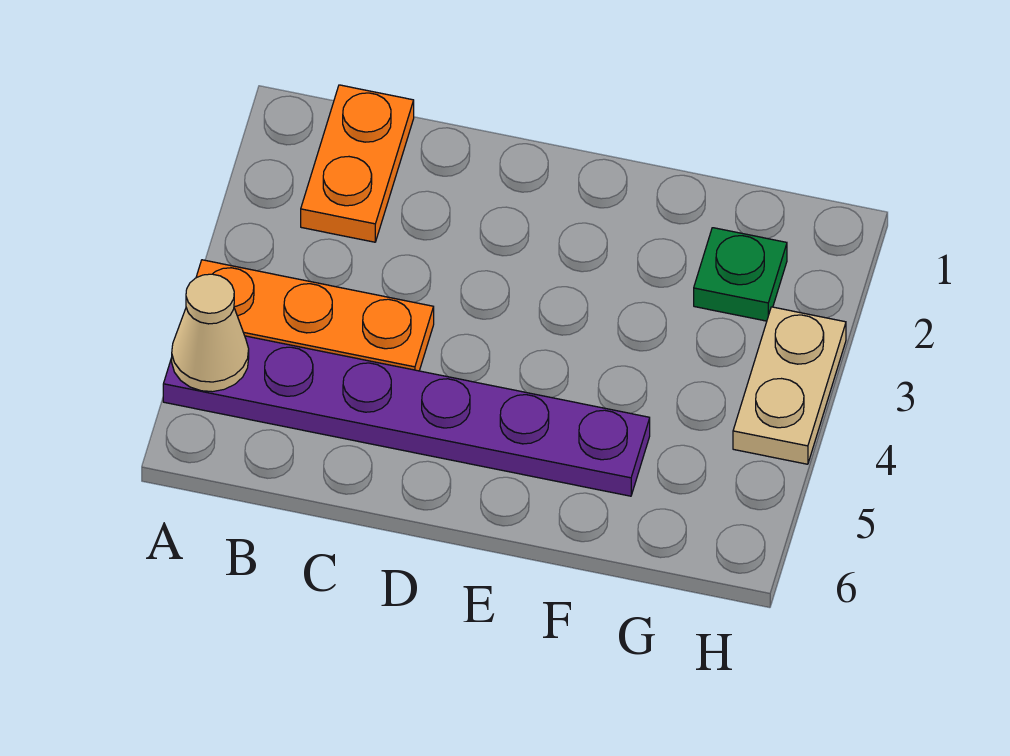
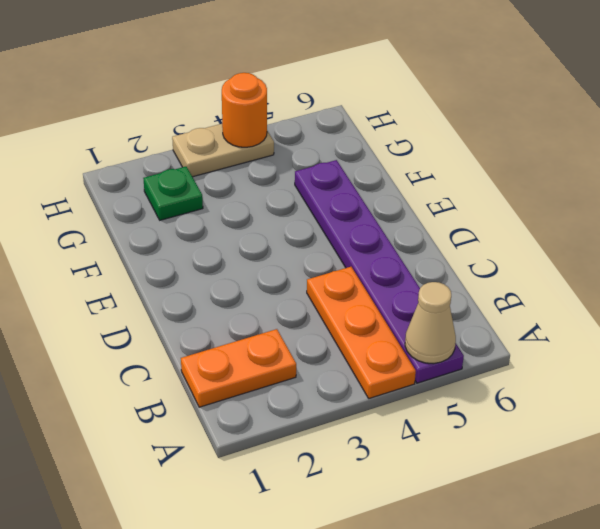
none -> orange round brick H4 level 2

